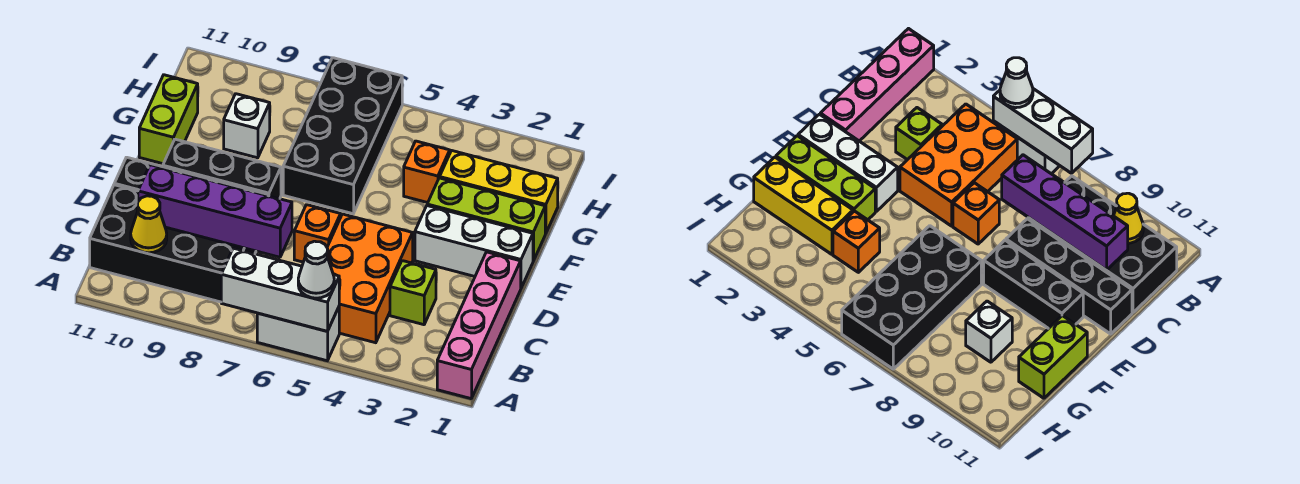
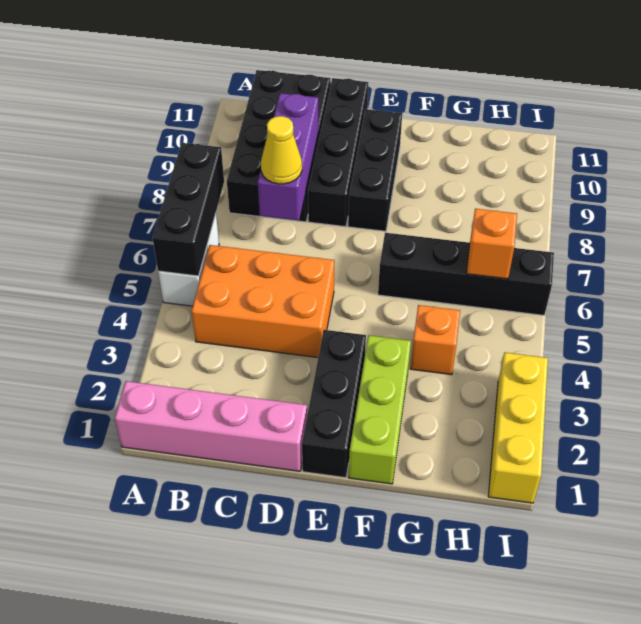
white brick A5:A7 level 2 -> black brick A5:A7 level 2
white cone A5 level 3 -> none
yellow cone B10 level 2 -> yellow cone C7 level 3
lime brick C3 level 1 -> none
purple brick C7:C10 level 2 -> purple brick C7:C9 level 2
orange brick D6 level 1 -> orange brick H6 level 2
white brick E1:E3 level 1 -> black brick E1:E3 level 1
black brick F6:I7 level 1 -> black brick F6:I6 level 1
lime brick F11:G11 level 1 -> none
yellow brick G1:G3 level 1 -> yellow brick I1:I3 level 1
white brick G9 level 1 -> none

